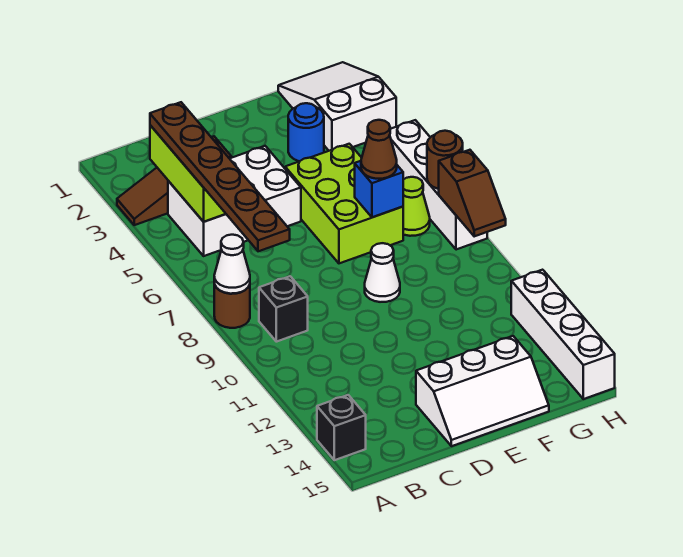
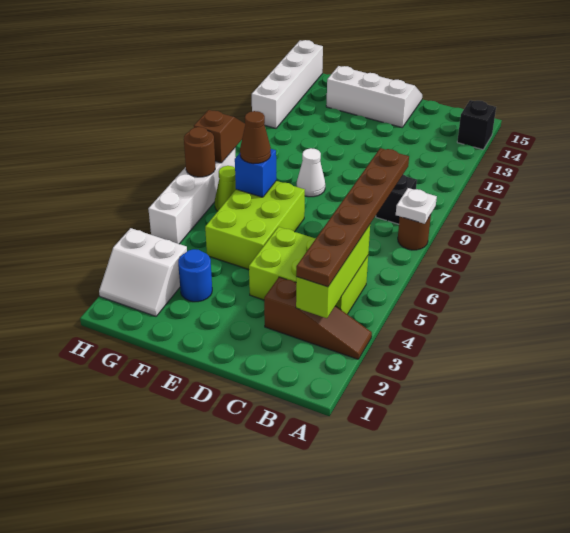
white cone A8 level 2 -> white plate A8 level 2
white brick B4:D5 level 1 -> lime brick B4:D5 level 1
white slope G1:H3 level 1 top 3 -> white slope G2:H3 level 1 top 3

